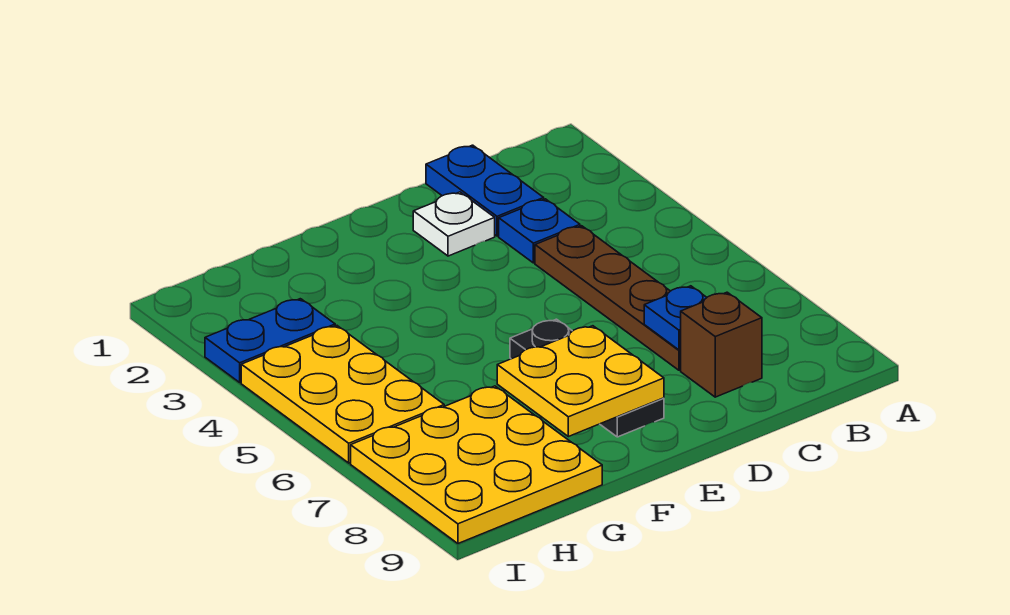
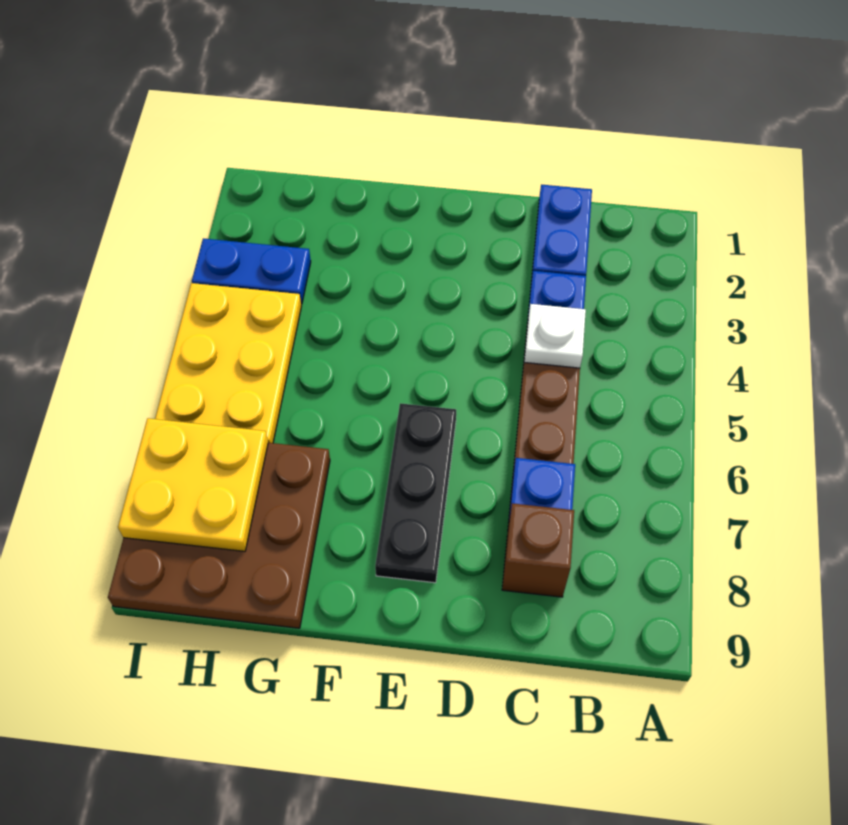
white plate D2 level 1 -> white plate C4 level 2
yellow plate E7:F8 level 2 -> yellow plate H7:I8 level 2
yellow plate G7:I9 level 1 -> brown plate G7:I9 level 1

